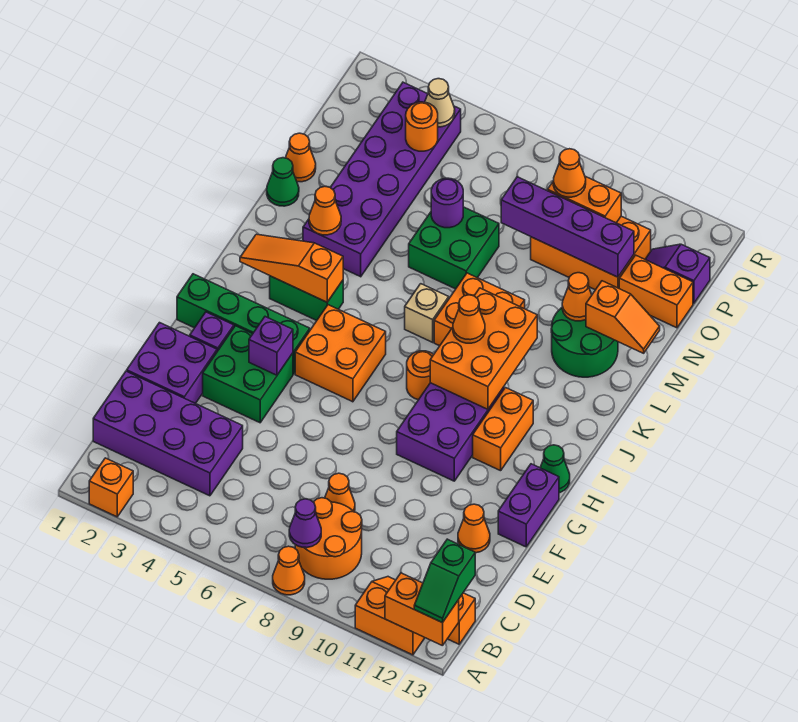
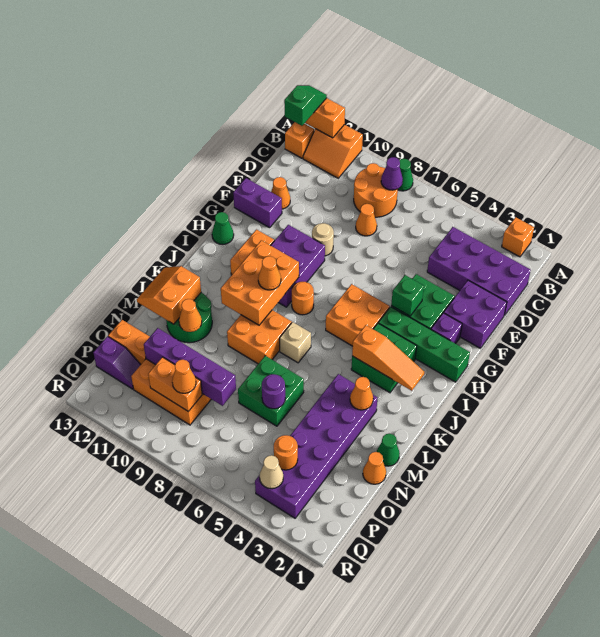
orange cone A8 level 1 -> green cone A8 level 1
none -> tan round brick F9 level 1
purple brick F13:G13 level 1 -> purple brick F12:F13 level 1
purple brick G4 level 2 -> green brick G4 level 2
green brick J3:J4 level 1 -> green brick I3:J4 level 1
orange slope M12:M13 level 2 top 12 -> orange slope L12:M13 level 2 top 12

